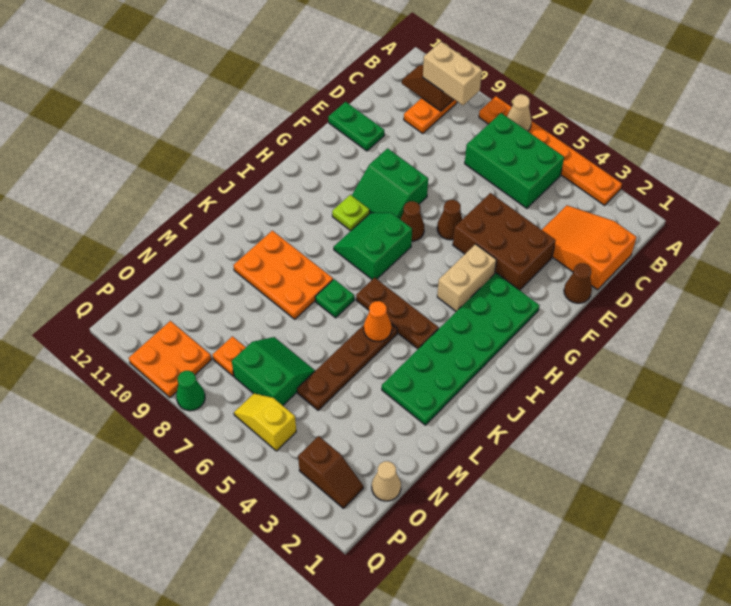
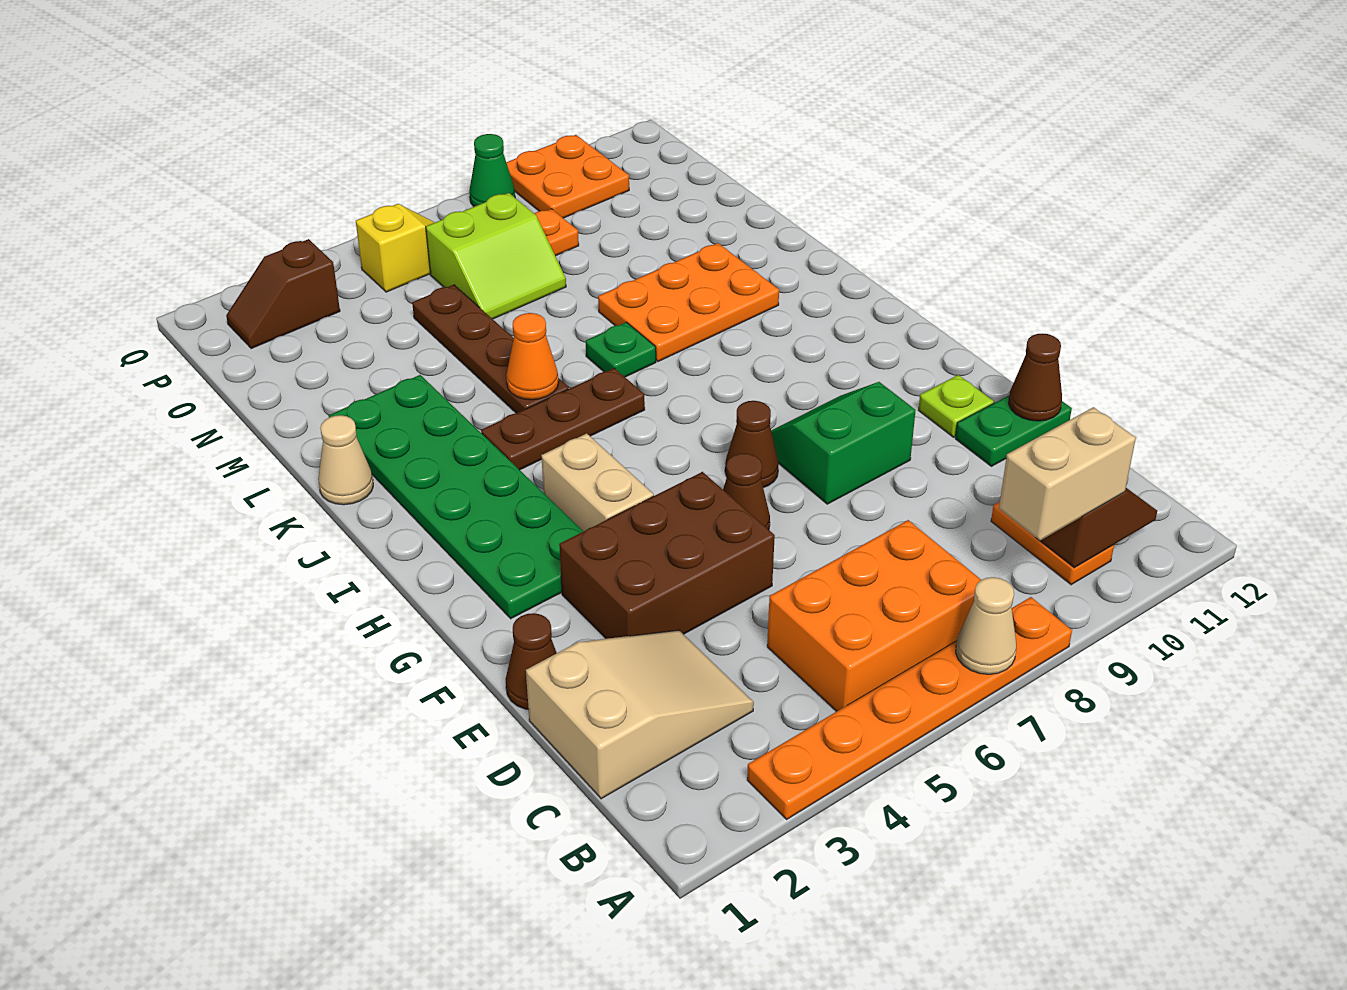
green brick B5:C7 level 1 -> orange brick B5:C7 level 1
orange slope C1:D3 level 1 top 1 -> tan slope C1:D3 level 1 top 1
none -> brown cone E12 level 2
green slope H7:I8 level 1 top 7 -> none
lime plate H9 level 1 -> lime plate F11 level 1
green slope N6:O7 level 1 top O -> lime slope N6:O7 level 1 top O
tan cone O1 level 1 -> tan cone K1 level 1

